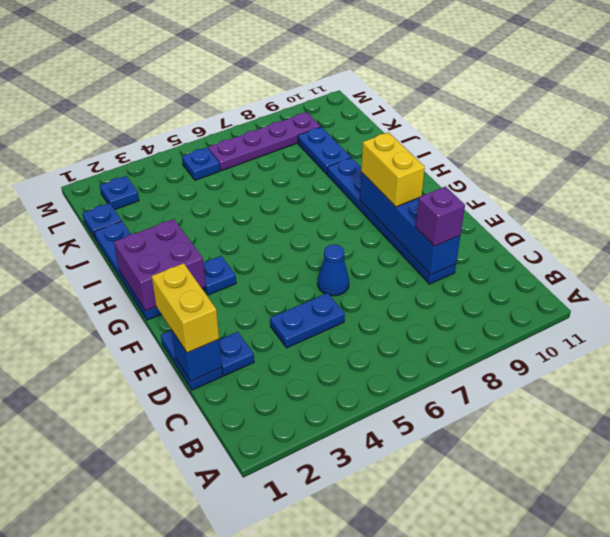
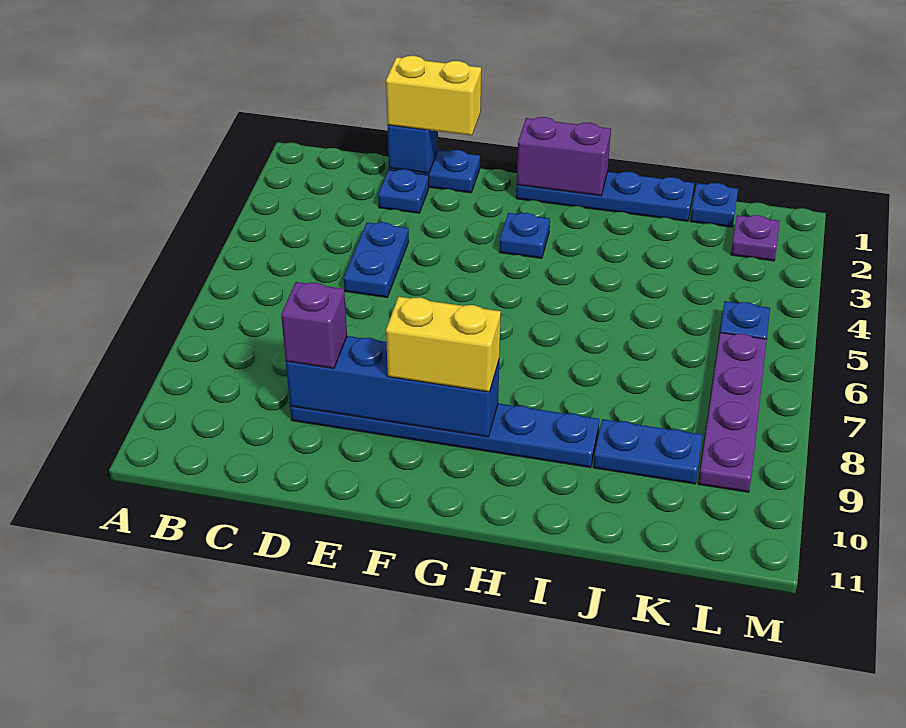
blue cone E6 level 1 -> none
purple brick G1:H2 level 2 -> purple brick G1:H1 level 2
blue plate L2 level 1 -> purple plate L2 level 1

